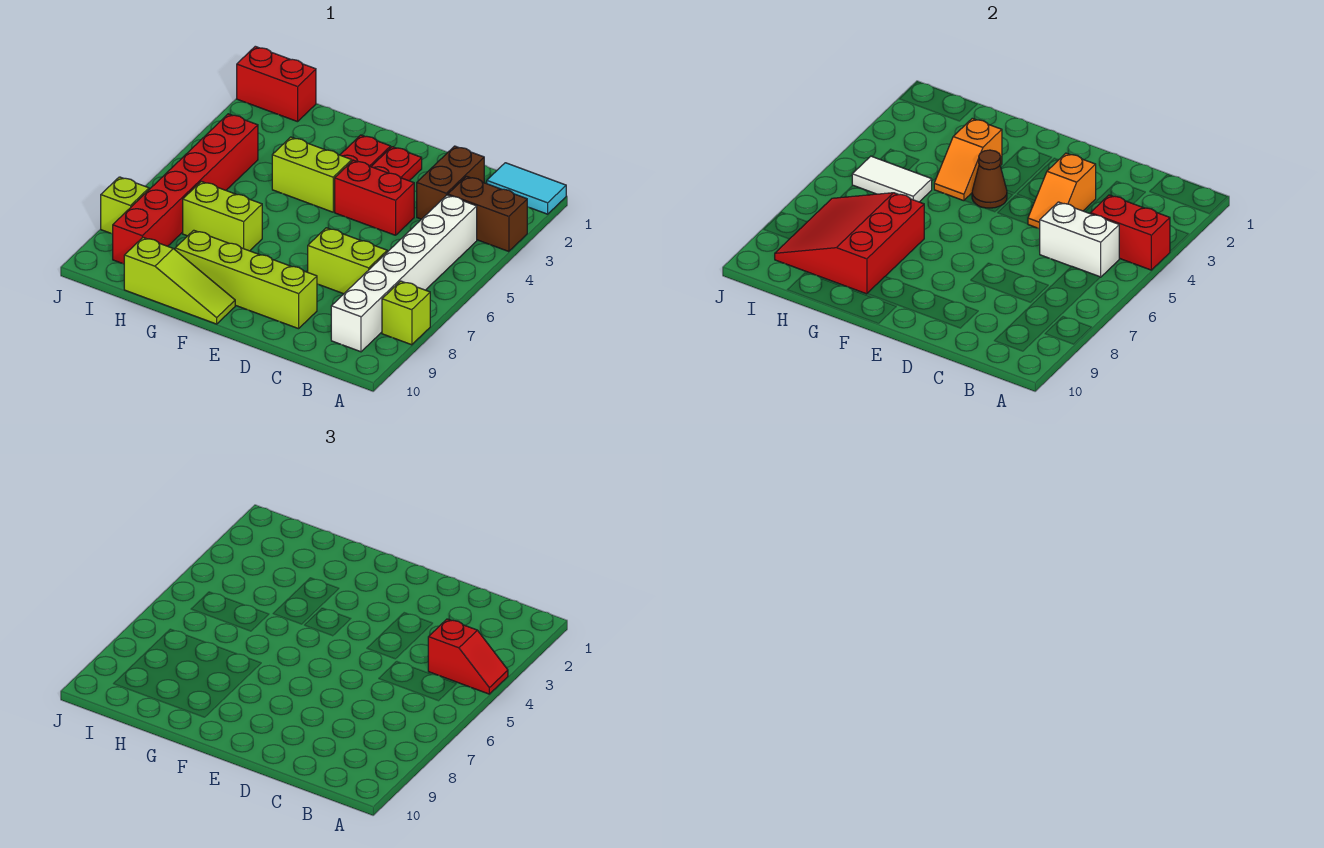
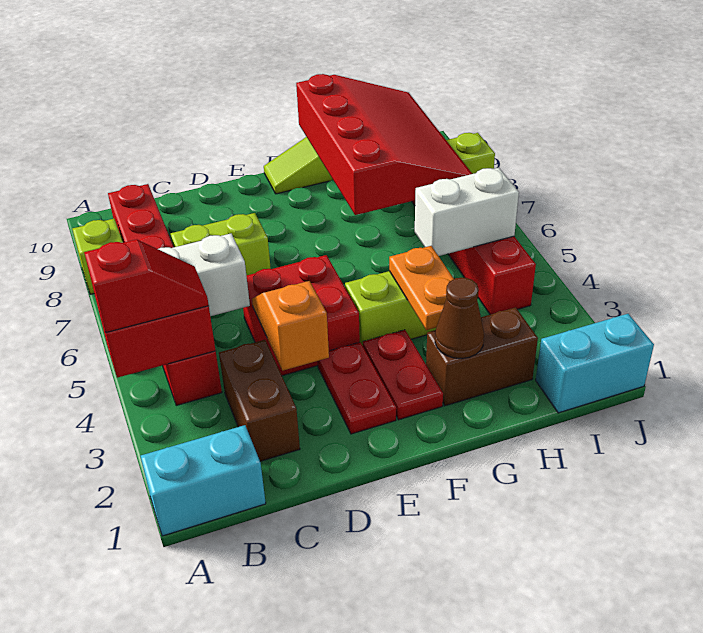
cyan tile A1:B1 level 1 -> cyan brick A1:B1 level 1
brown brick A3:B3 level 1 -> brown brick G2:H2 level 1
red slope A4:B4 level 3 top B -> red slope A4:B4 level 3 top A
white brick B4:B9 level 1 -> red brick B4:B9 level 1
red brick D4:E4 level 1 -> red brick D4:E5 level 1
lime brick D9:G9 level 1 -> none
brown cone F4 level 2 -> brown cone G2 level 2
orange slope G3:G4 level 2 top 3 -> orange plate G3:G4 level 2
lime brick G7:H7 level 1 -> none
red slope G7:I9 level 2 top G -> red slope G7:I10 level 2 top G
white tile H5:I5 level 2 -> white brick H5:I5 level 2
red brick I1:J1 level 1 -> cyan brick I1:J1 level 1

